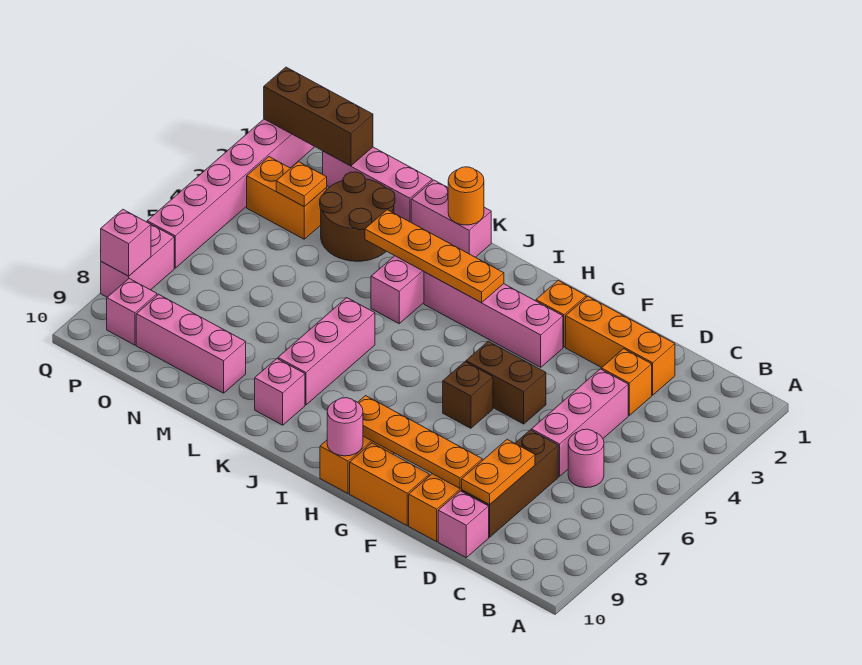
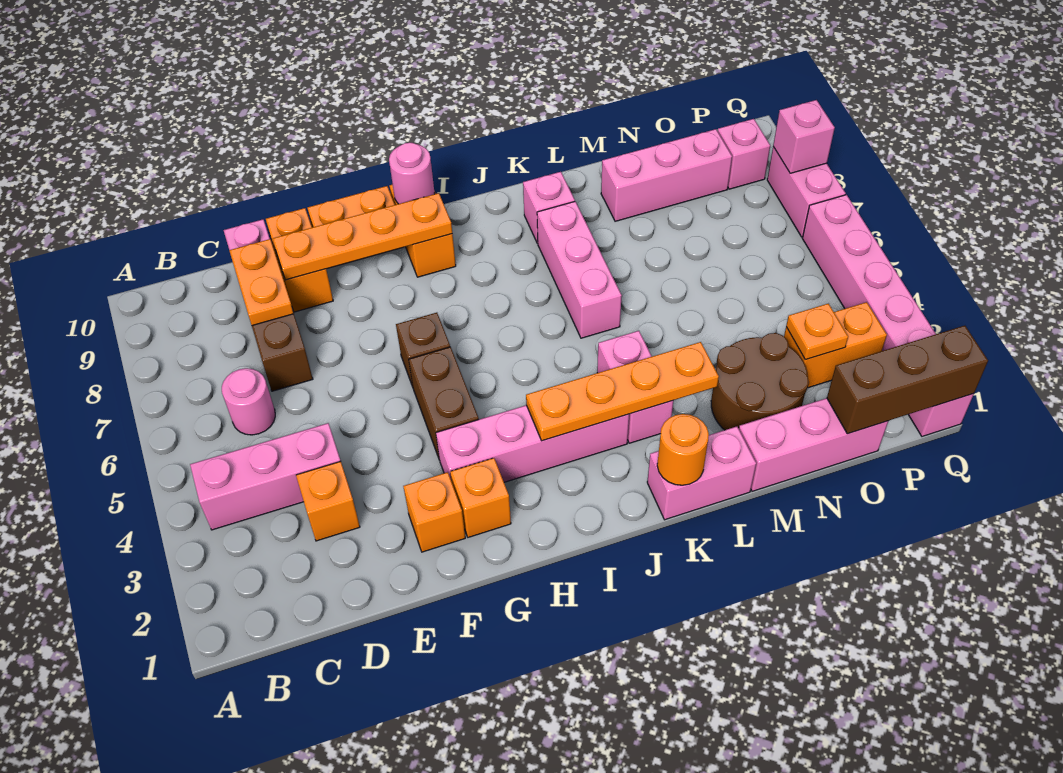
orange brick D2:F2 level 1 -> orange brick F2 level 1
pink brick D4:D6 level 1 -> pink brick B4:D4 level 1
brown brick F5:G5 level 1 -> brown brick G4:G5 level 1

